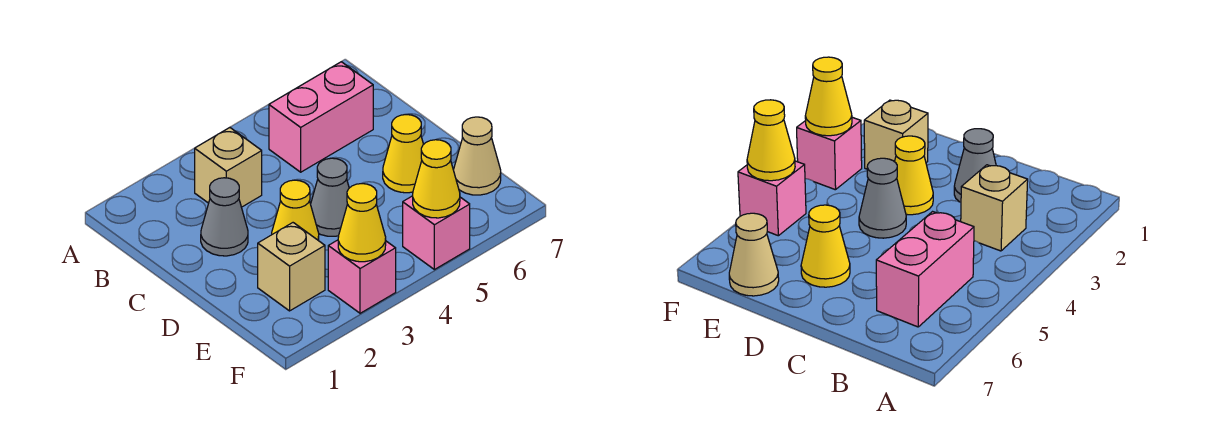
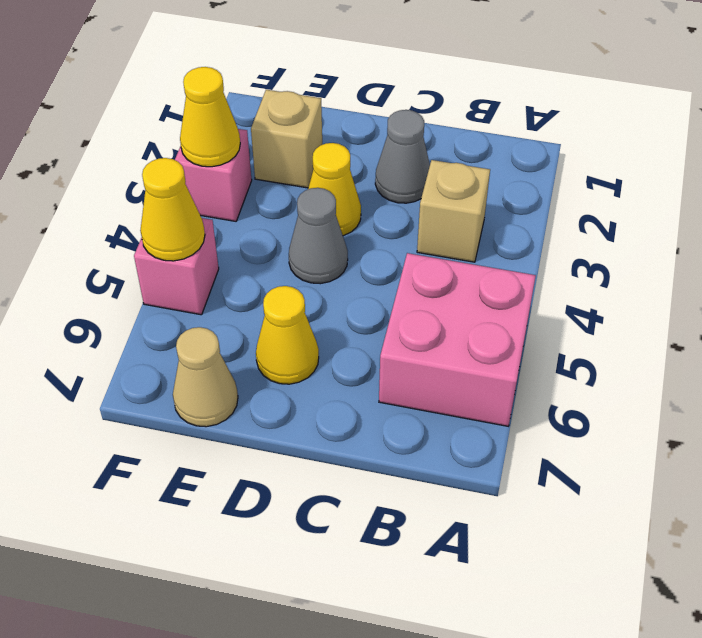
pink brick B5:B6 level 1 -> pink brick A5:B6 level 1

